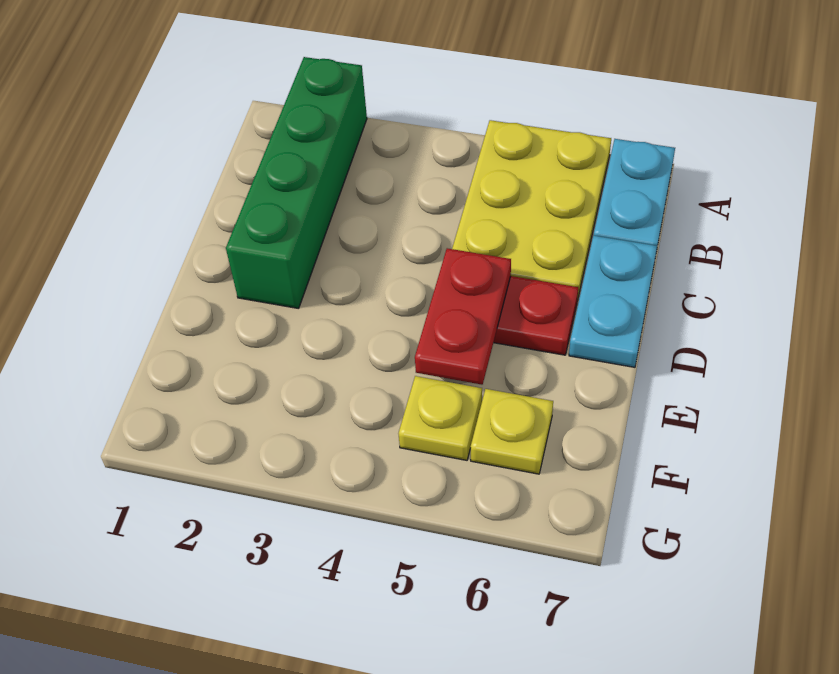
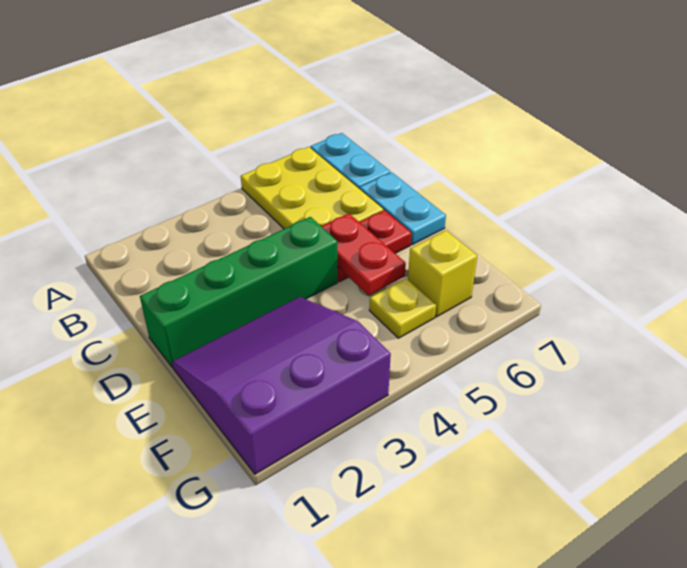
green brick A2:D2 level 1 -> green brick D1:D4 level 1
none -> purple slope E1:G3 level 1 top G
yellow plate F6 level 1 -> yellow brick F6 level 1

